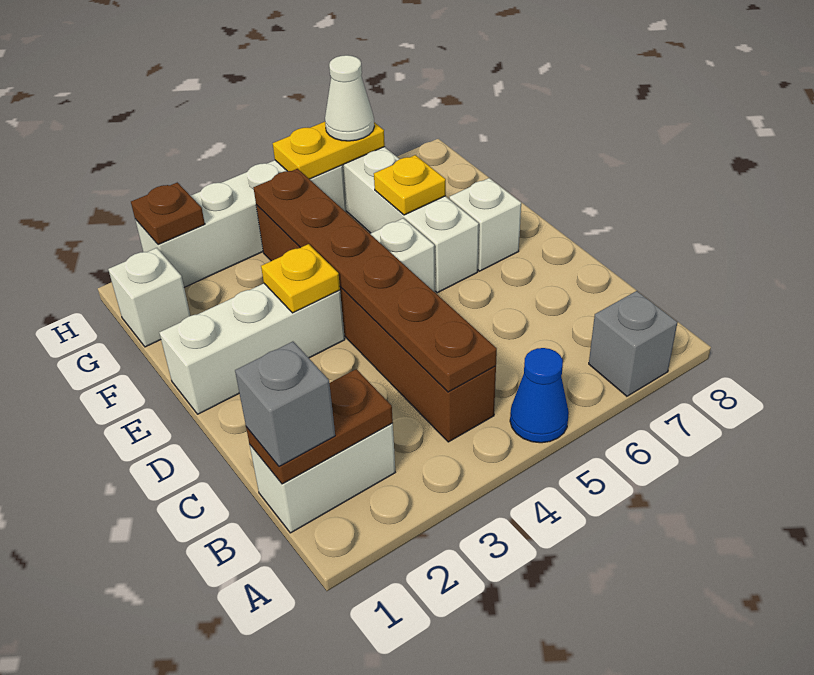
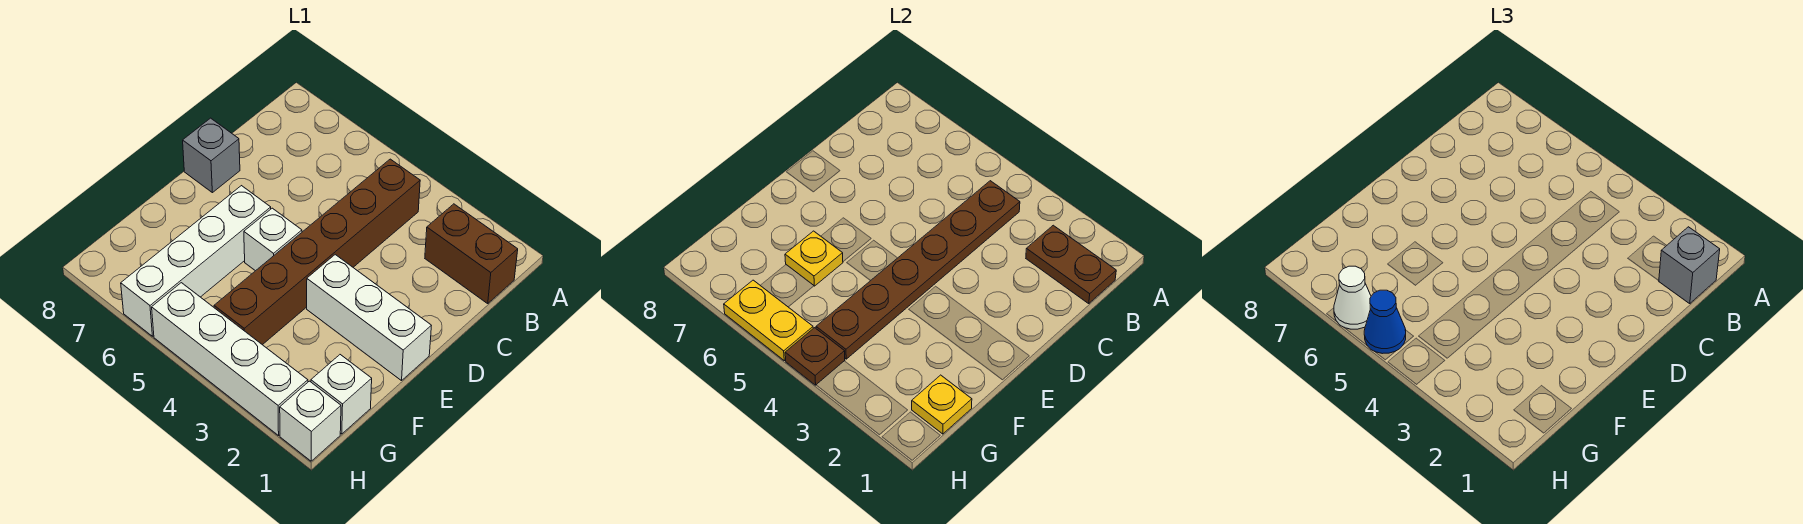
blue cone A5 level 1 -> blue cone H5 level 3
grey brick A7 level 1 -> grey brick D8 level 1
white brick B1:B2 level 1 -> brown brick B1:B2 level 1
yellow plate E3 level 2 -> yellow plate G1 level 2
white brick E7 level 1 -> white brick H1 level 1
brown plate H2 level 2 -> brown plate H4 level 2

